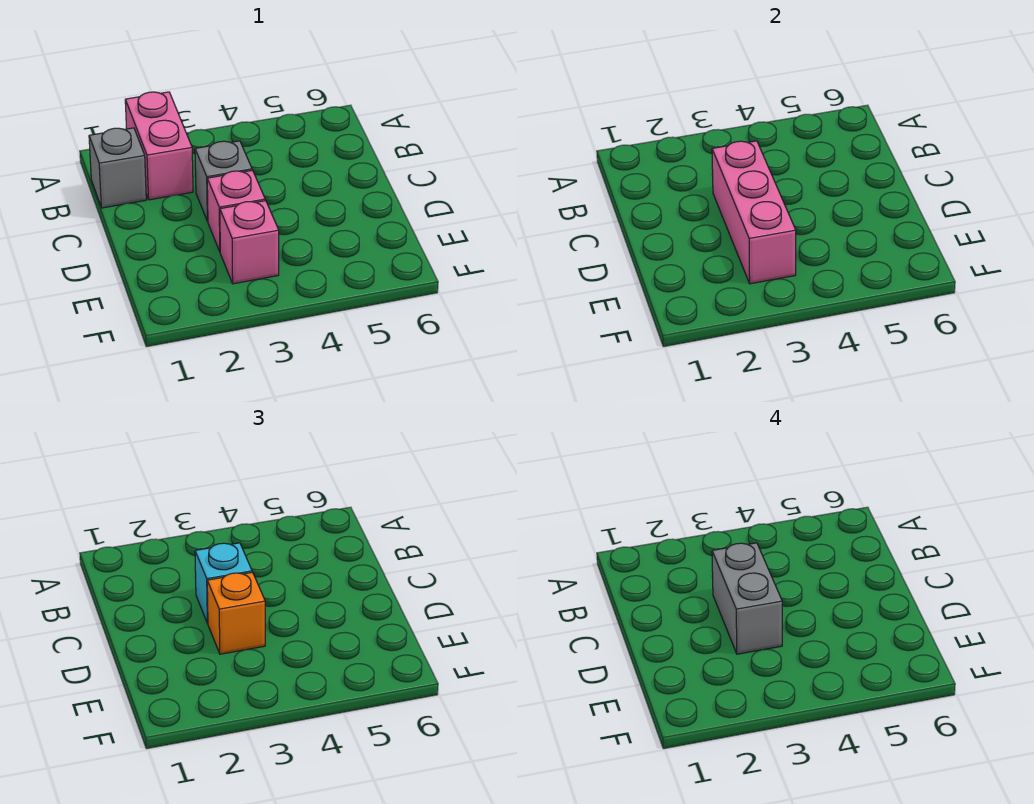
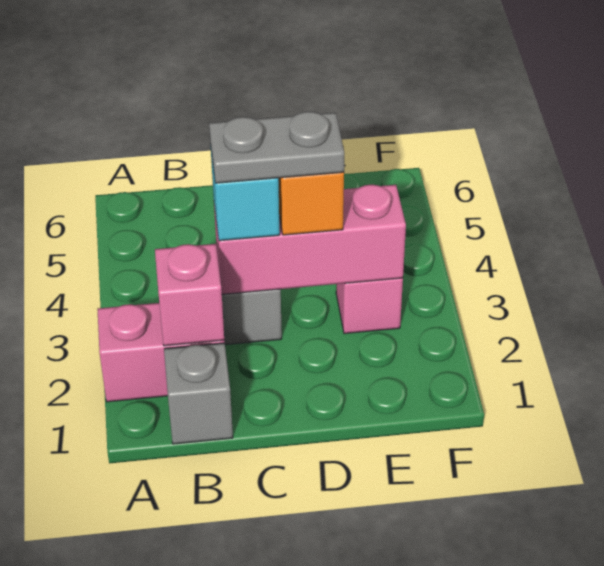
grey brick C3:D3 level 4 -> grey plate C3:D3 level 4
pink brick D3 level 1 -> pink brick B2 level 2

